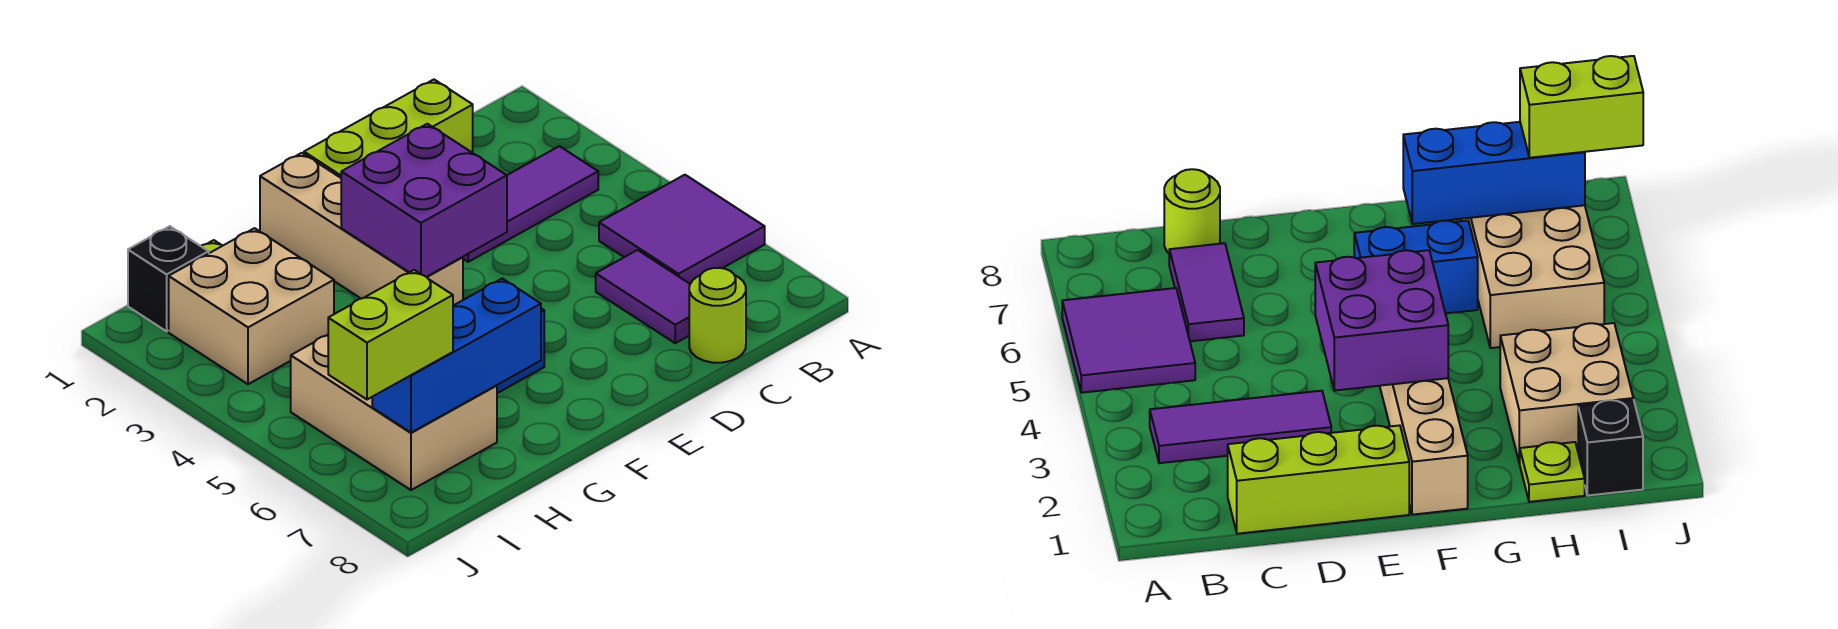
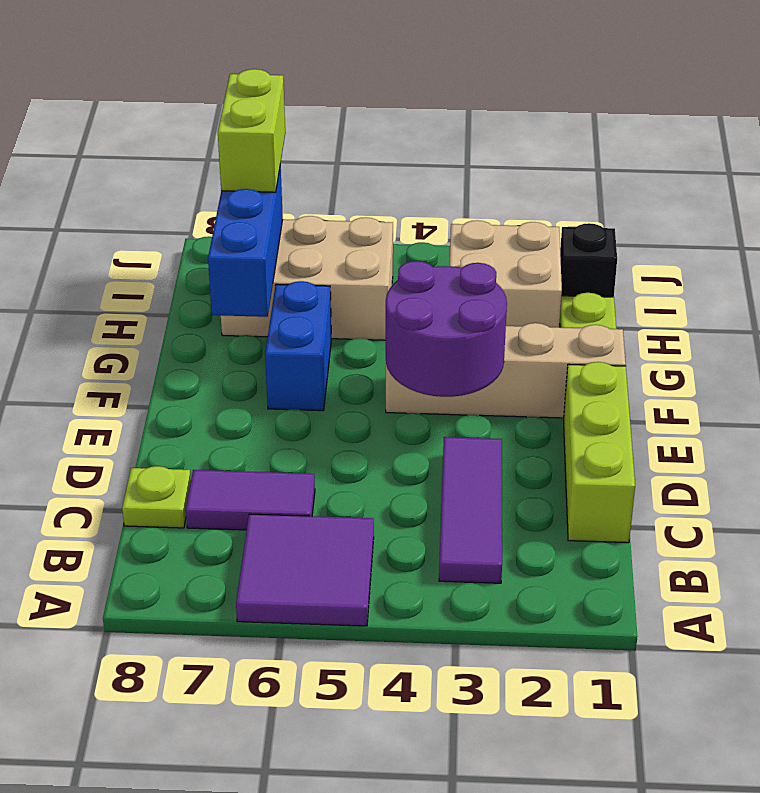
lime round brick C8 level 1 -> lime plate C8 level 1
purple brick E3:F4 level 2 -> purple round brick E3:F4 level 2

